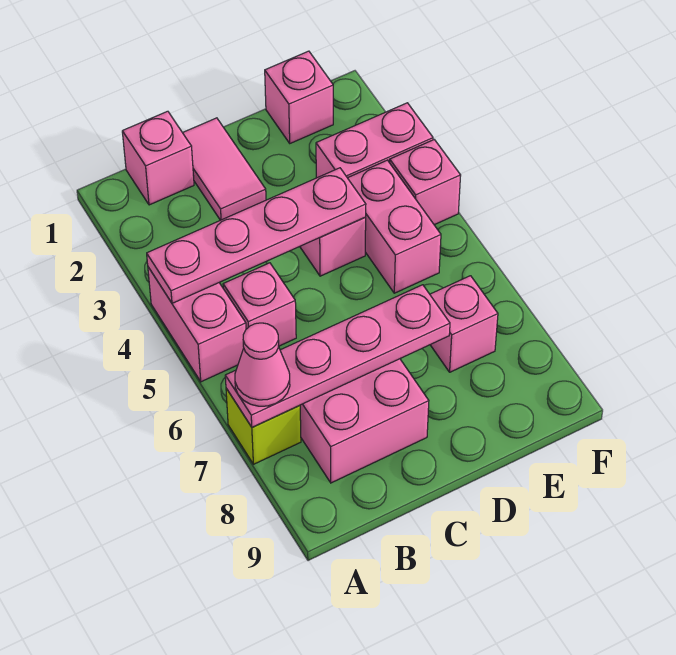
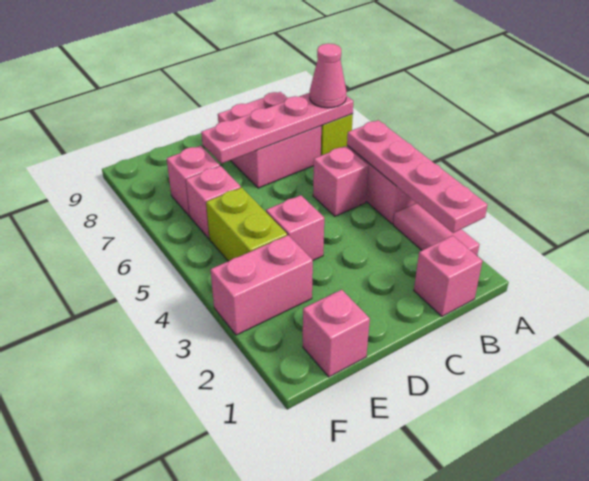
pink plate A4:D4 level 2 -> pink plate A2:A5 level 2
pink tile C1:C2 level 1 -> pink tile A2:A3 level 1
pink brick E4:E5 level 1 -> lime brick E4:E5 level 1
pink brick F4 level 1 -> pink brick E6 level 1

